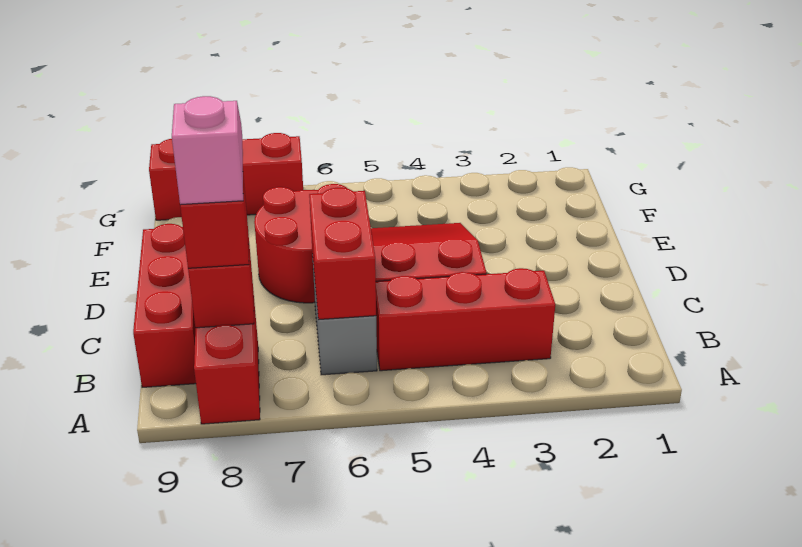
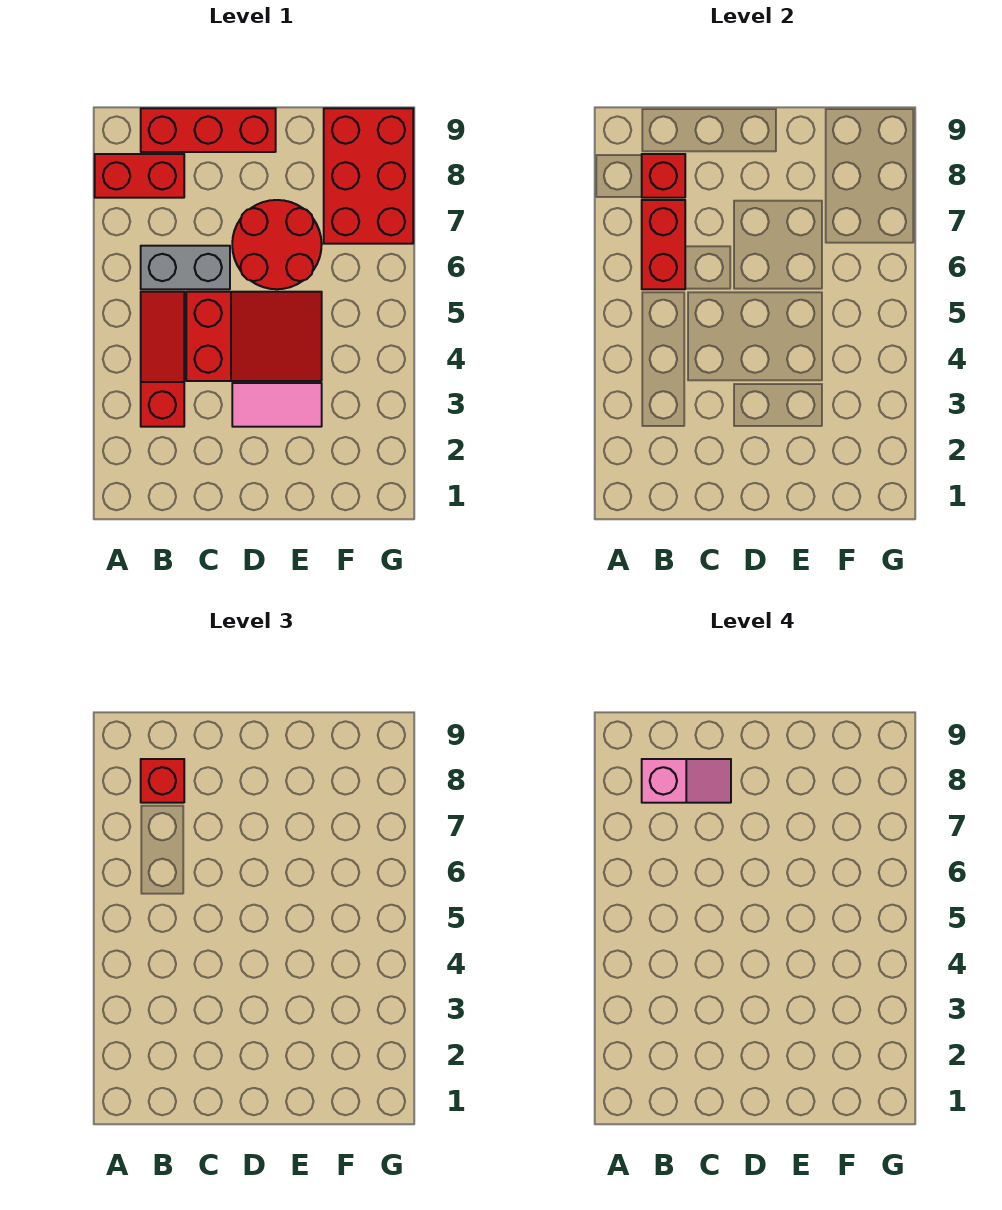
red brick B3:B5 level 1 -> red slope B3:B5 level 1 top 3
red brick B6:C6 level 2 -> red brick B6:B7 level 2
none -> pink tile D3:E3 level 1
red brick G7:G9 level 1 -> red brick F7:G9 level 1

